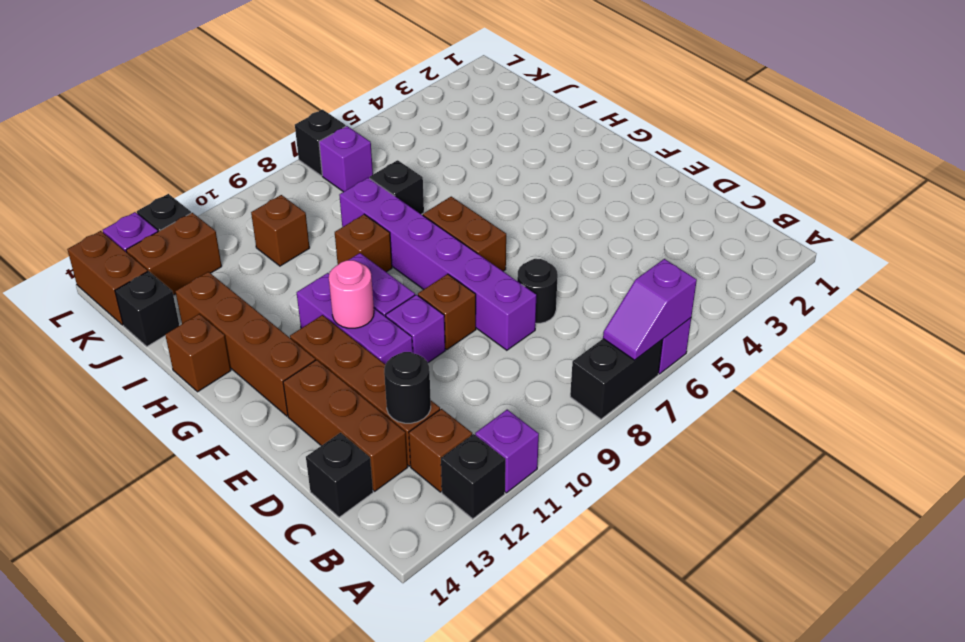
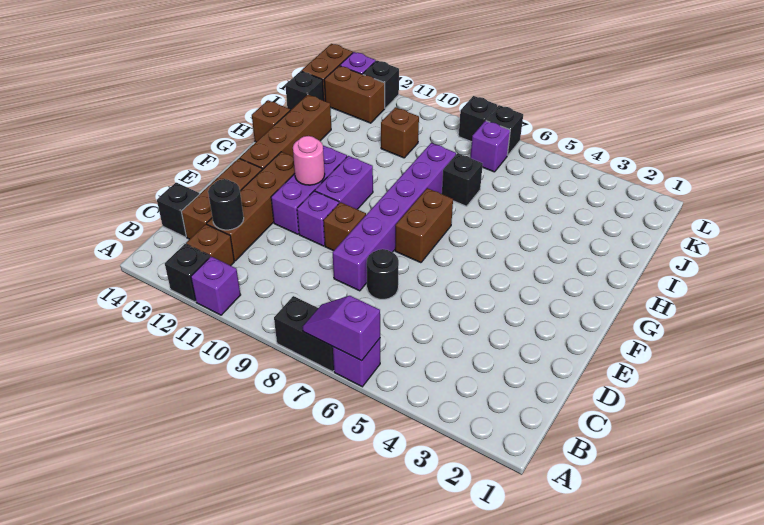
brown brick H9 level 1 -> none
none -> black brick L8 level 1

